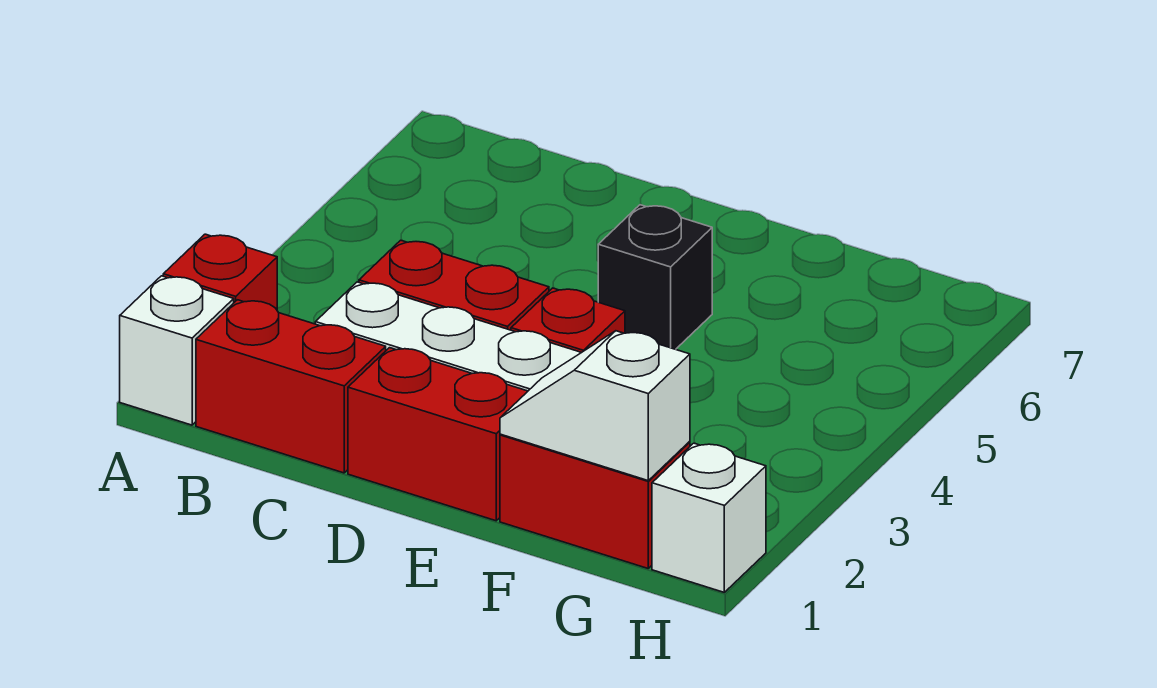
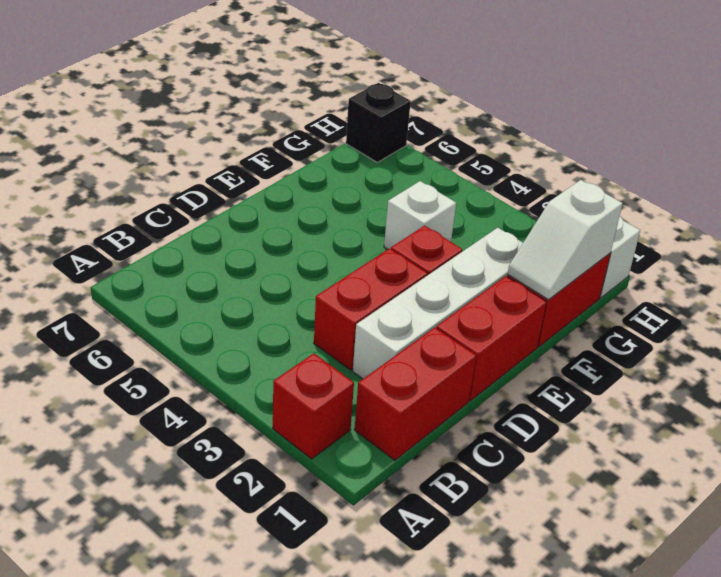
white brick A1 level 1 -> white brick F4 level 1
black brick E5 level 1 -> black brick H7 level 1

